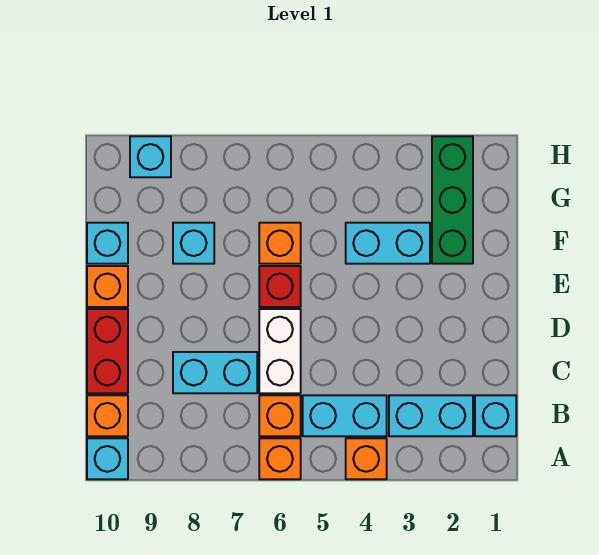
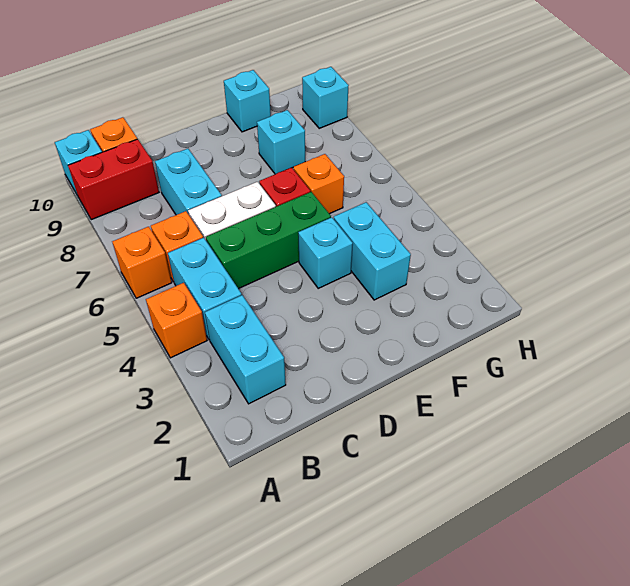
cyan brick B1 level 1 -> cyan brick E4 level 1
red brick C10:D10 level 1 -> red brick A9:B9 level 1
orange brick E10 level 1 -> none
green brick F2:H2 level 1 -> green brick C5:E5 level 1

